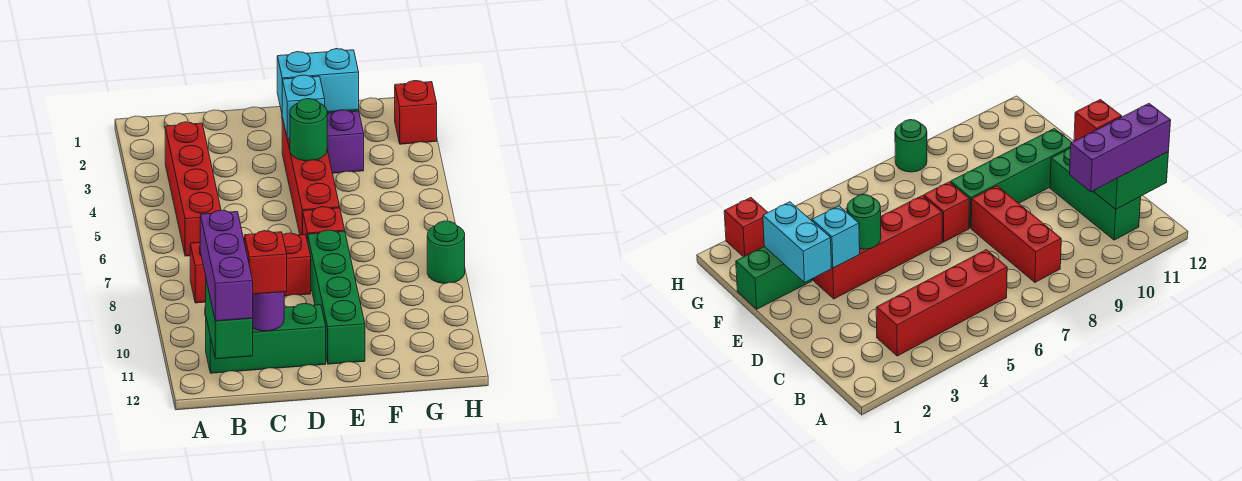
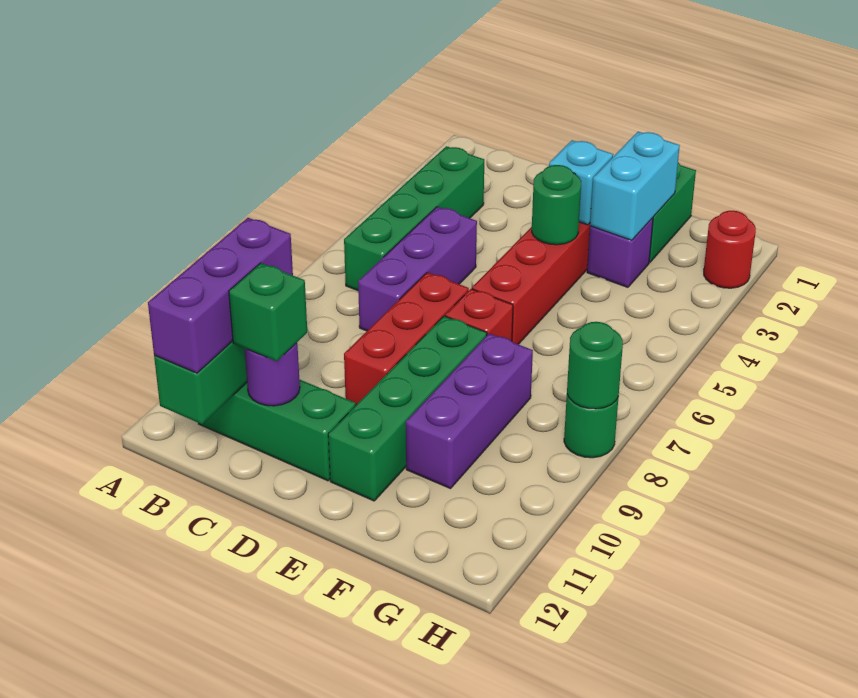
red brick B3:B6 level 1 -> green brick B3:B6 level 1
red brick B8:D8 level 1 -> red brick D7:D9 level 1
none -> purple brick C5:C7 level 1
red brick C11 level 3 -> green brick C11 level 3
cyan brick E2:F2 level 2 -> cyan brick F2:F3 level 2
none -> purple brick F8:F10 level 1
red brick H2 level 1 -> red round brick H2 level 1
none -> green round brick H8 level 2

